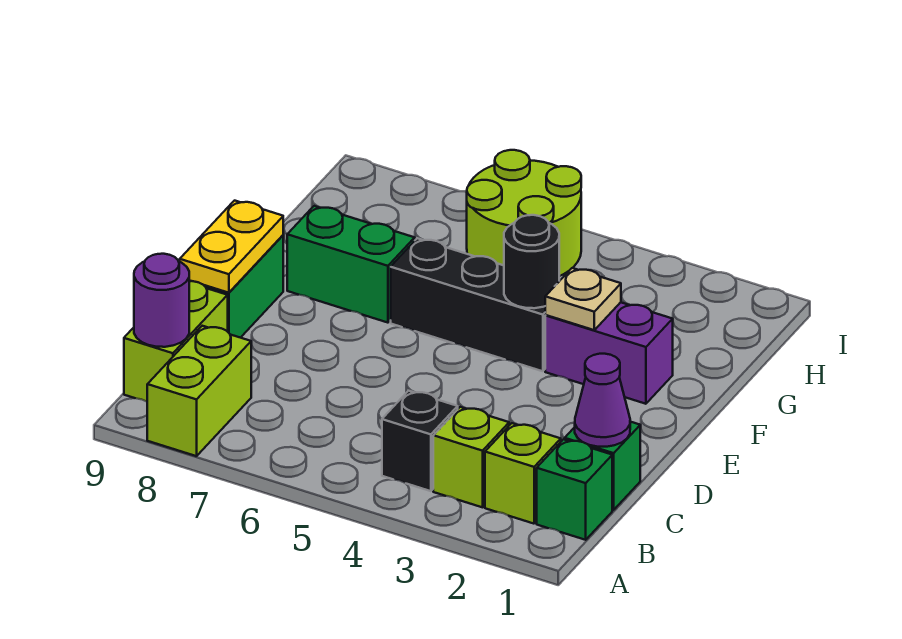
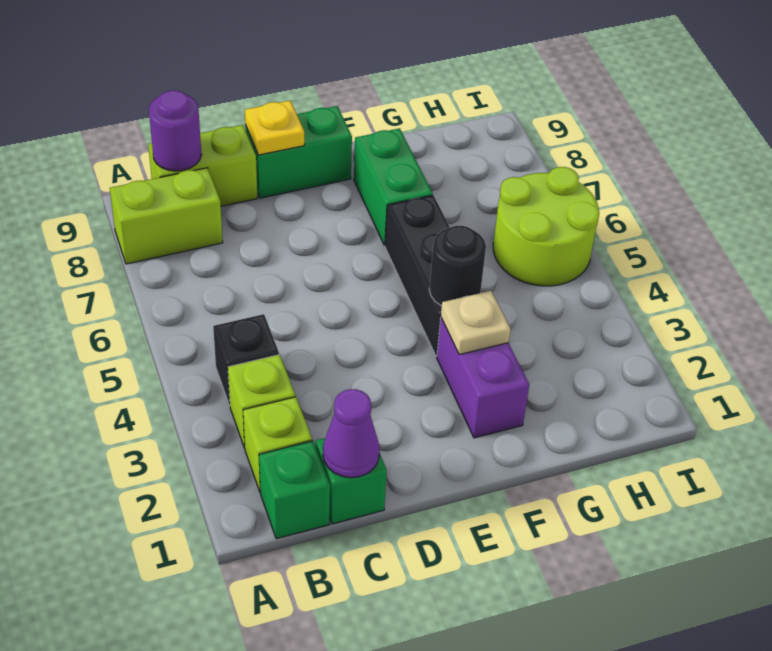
yellow plate D9:E9 level 2 -> yellow plate D9 level 2

